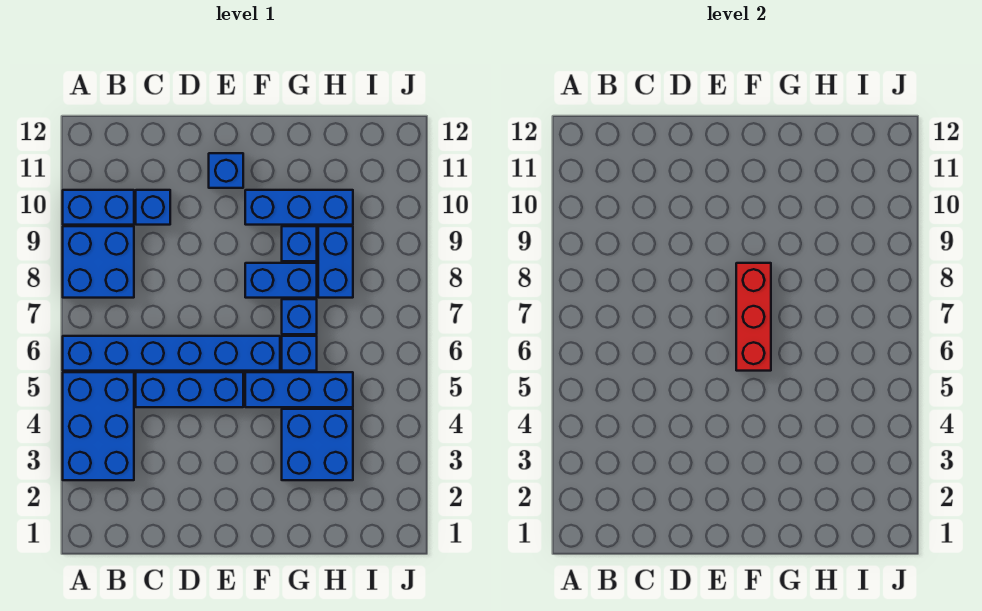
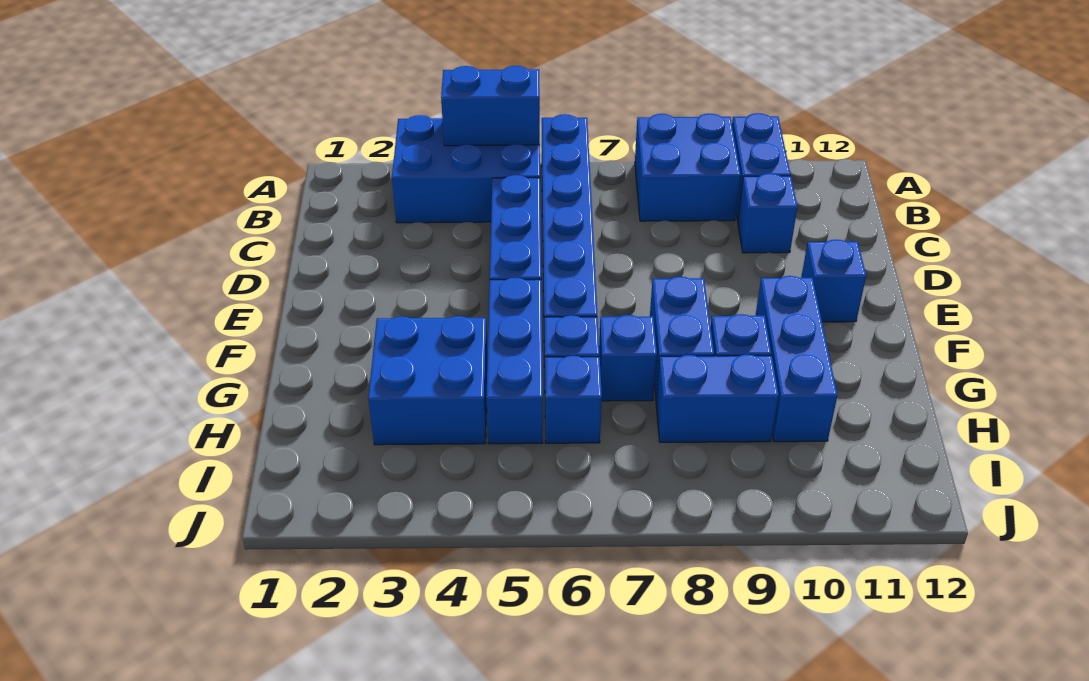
none -> blue brick A4:A5 level 2
red brick F6:F8 level 2 -> none
none -> blue brick H6 level 1

